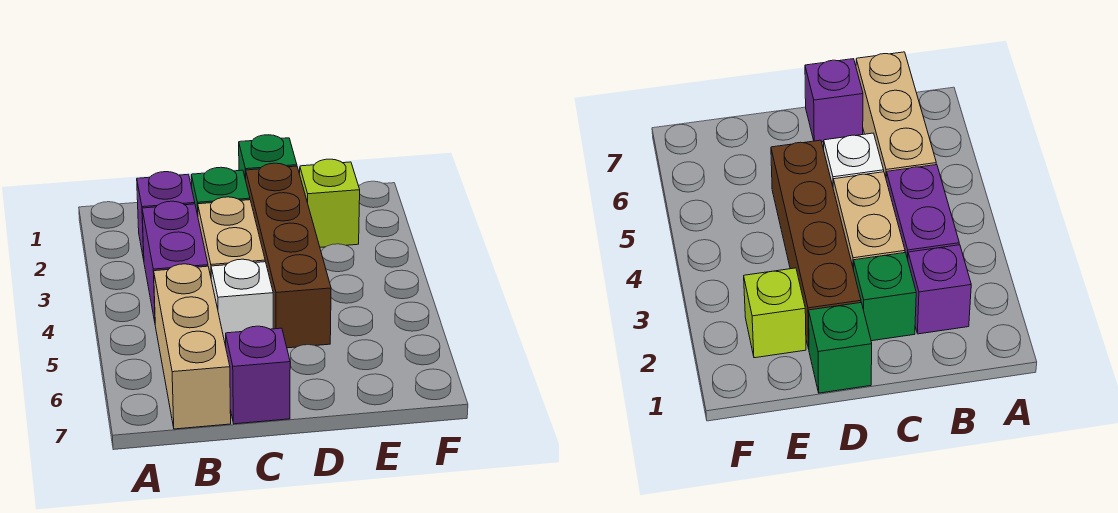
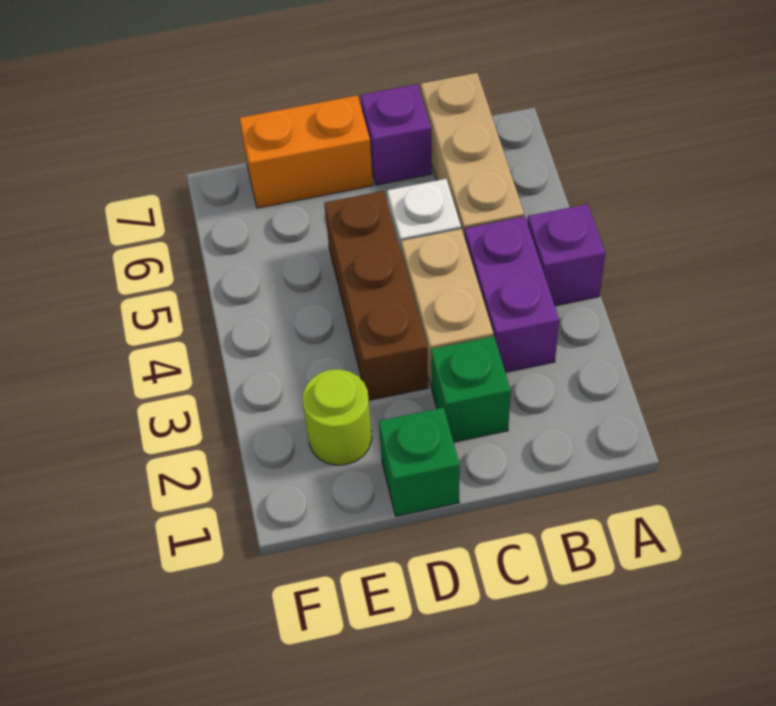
purple brick B2 level 1 -> purple brick A4 level 1
brown brick D2:D5 level 1 -> brown brick D3:D5 level 1
none -> orange brick D7:E7 level 1
lime brick E2 level 1 -> lime round brick E2 level 1

